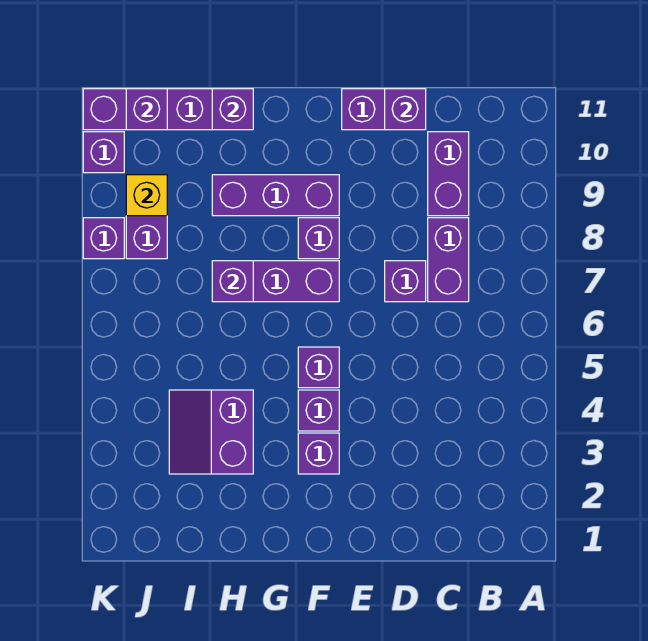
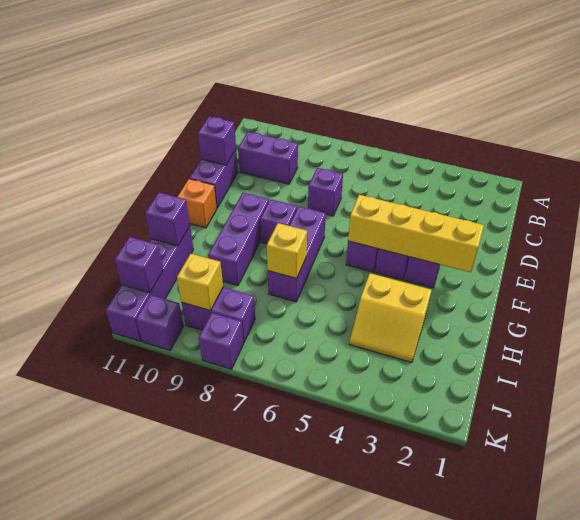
purple brick C7:C8 level 1 -> none
none -> yellow brick F2:F5 level 2
none -> orange brick F11 level 1
purple slope H3:I4 level 1 top H -> yellow slope H3:I4 level 1 top H
purple brick H7 level 2 -> yellow brick H7 level 2

